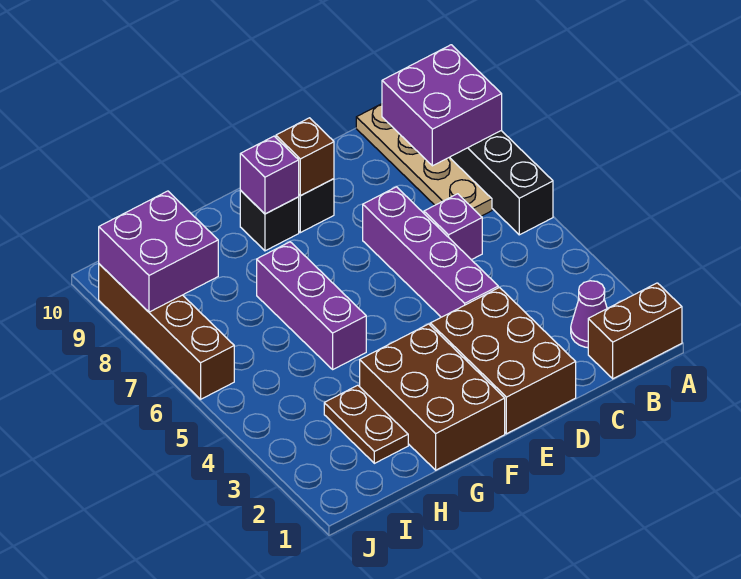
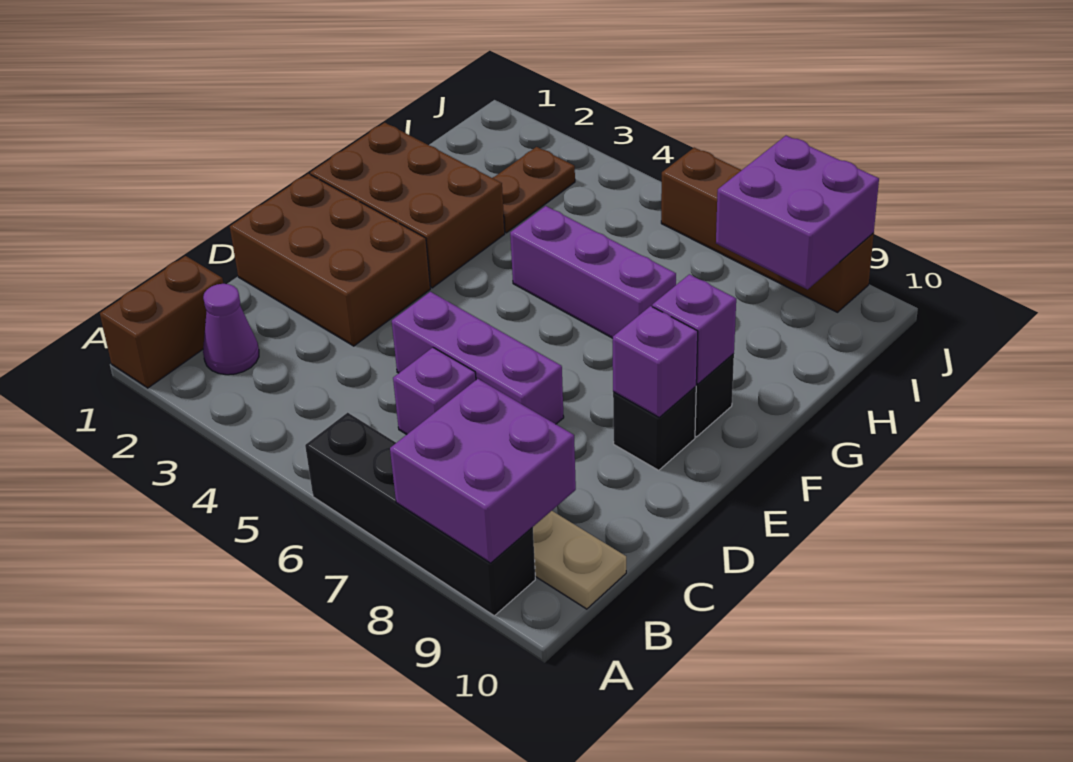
purple brick D4:D7 level 1 -> purple brick D5:D7 level 1
brown brick E9 level 2 -> purple brick E9 level 2
brown plate H2:H3 level 1 -> brown plate H3:I3 level 1

